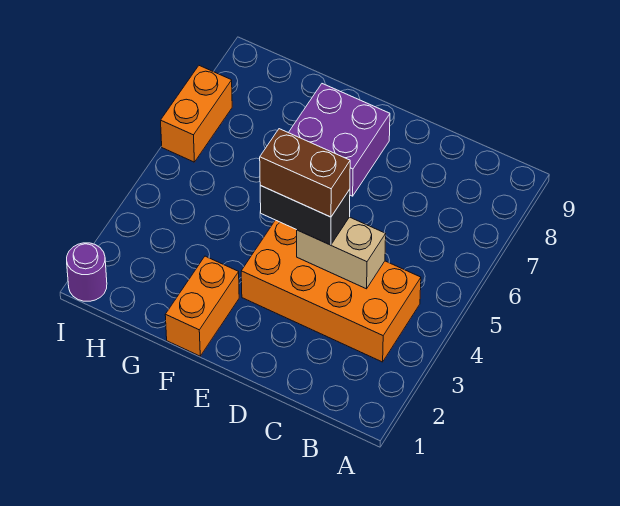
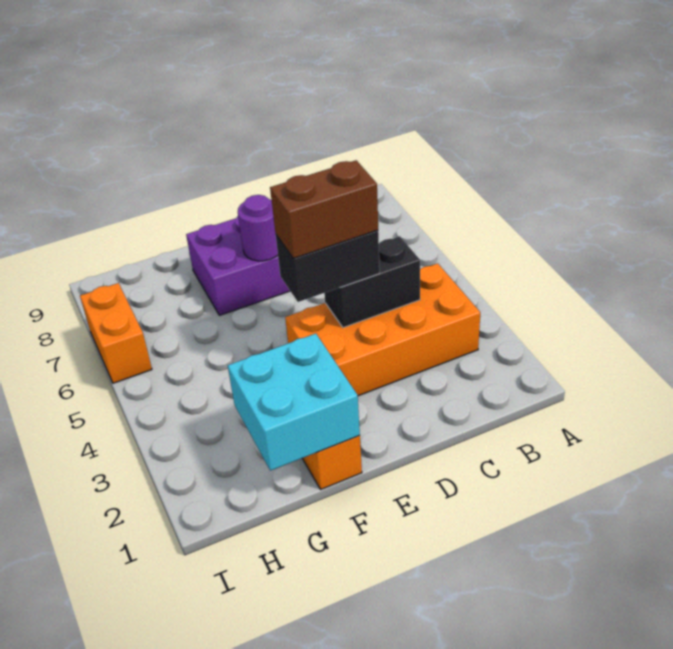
tan brick C4:D4 level 2 -> black brick C4:D4 level 2
none -> cyan brick F1:G2 level 2
purple round brick I1 level 1 -> purple round brick E7 level 2

